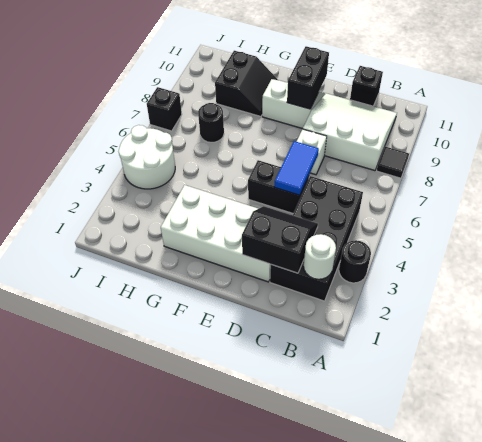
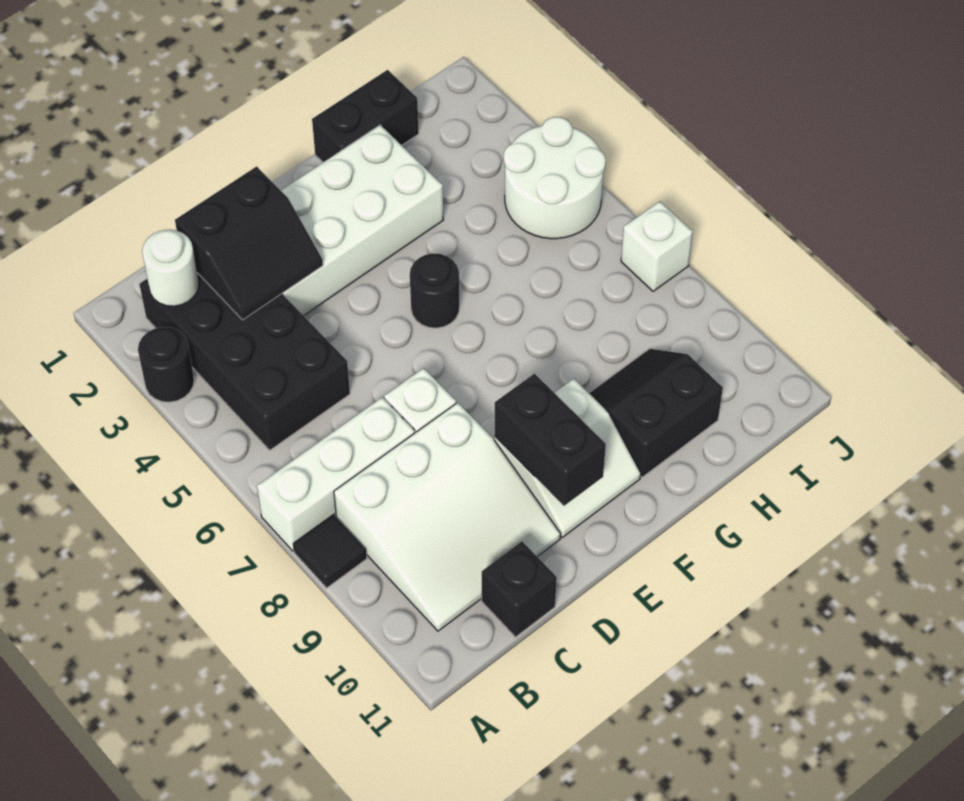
none -> white brick A7:C7 level 1
black brick D5:E5 level 1 -> black brick G1:H1 level 1
blue tile D5:D6 level 2 -> none
black slope G9:H10 level 1 top H -> black slope G9:H10 level 1 top 10
black round brick H7 level 1 -> black round brick F5 level 1
black brick J7 level 1 -> white brick J7 level 1

